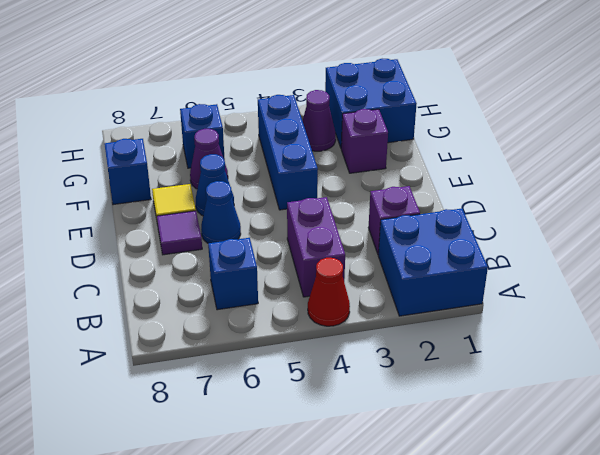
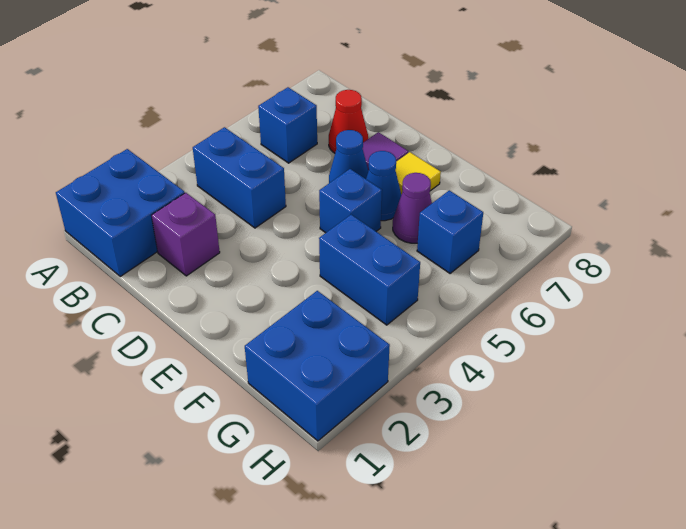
red cone A4 level 1 -> red cone C7 level 1
purple brick B4:C4 level 1 -> blue brick B4:C4 level 1
blue brick E4:G4 level 1 -> blue brick F4:G4 level 1
purple brick F2 level 1 -> none
blue brick F8 level 1 -> blue brick E5 level 1
purple cone G3 level 1 -> none

